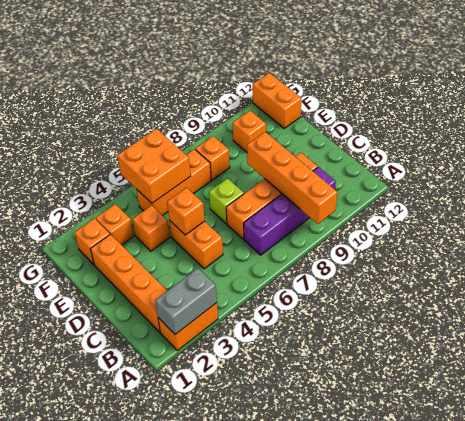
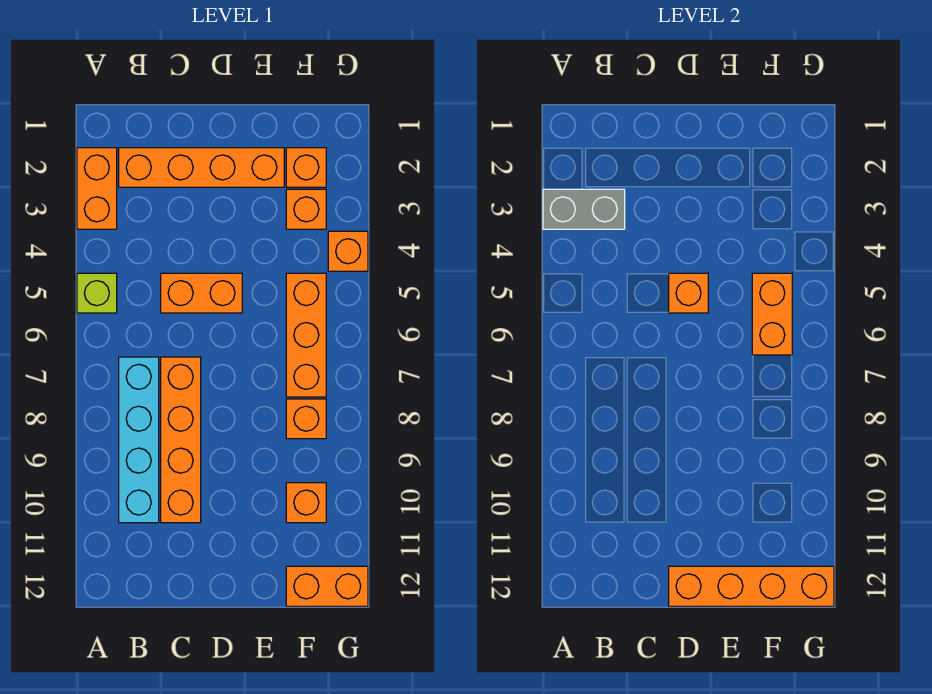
grey brick A2:A3 level 2 -> grey brick A3:B3 level 2
orange brick A9:D9 level 2 -> orange brick D12:G12 level 2
purple brick B7:B10 level 1 -> cyan brick B7:B10 level 1
lime brick D7 level 1 -> lime brick A5 level 1
orange brick E4 level 1 -> orange brick G4 level 1
orange brick F5:G6 level 2 -> orange brick F5:F6 level 2

